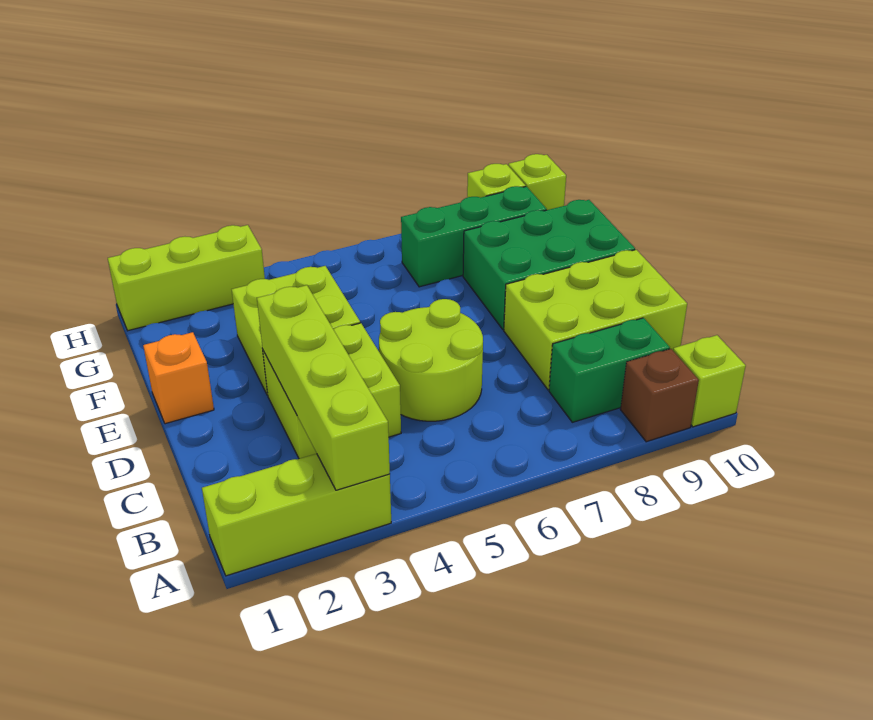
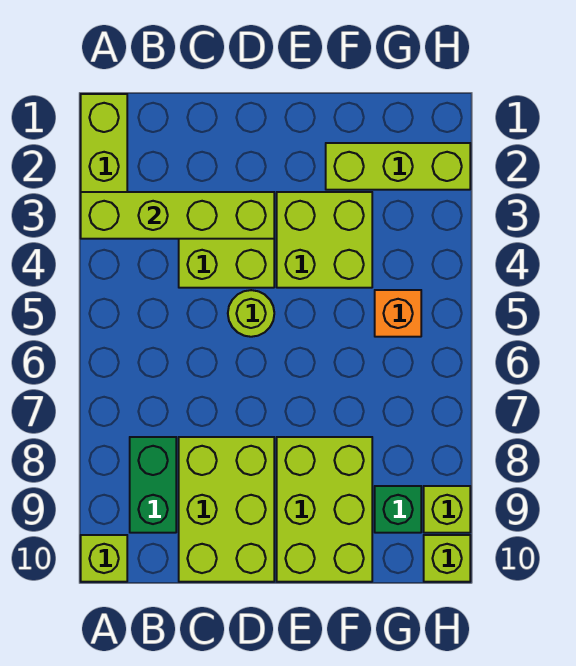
brown brick A9 level 1 -> none
lime round brick C5:D6 level 1 -> lime round brick D5 level 1
orange brick E1 level 1 -> orange brick G5 level 1
green brick E8:F10 level 1 -> lime brick E8:F10 level 1
green brick G7:G9 level 1 -> green brick G9 level 1
lime brick H1:H3 level 1 -> lime brick F2:H2 level 1

